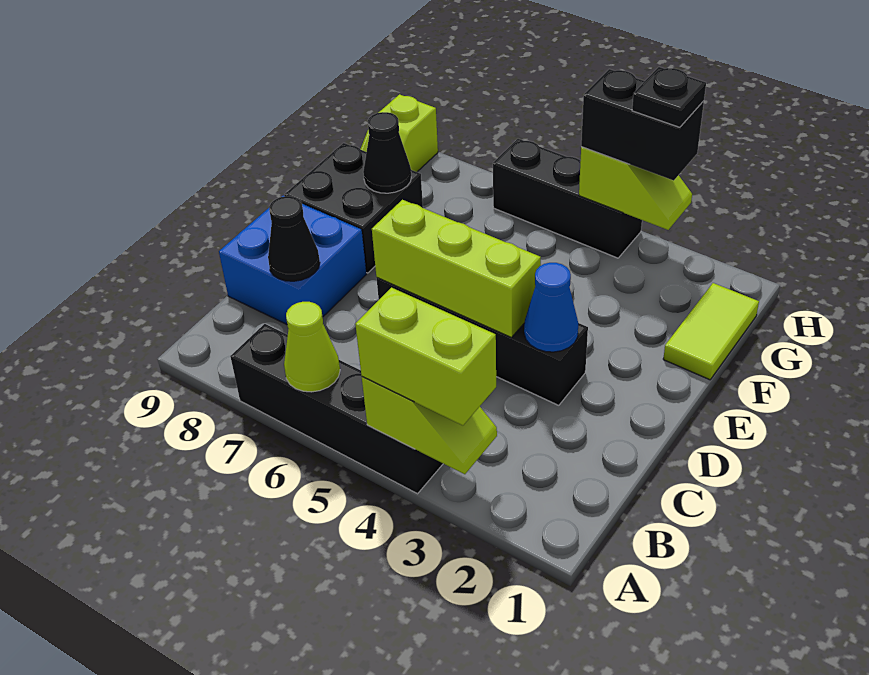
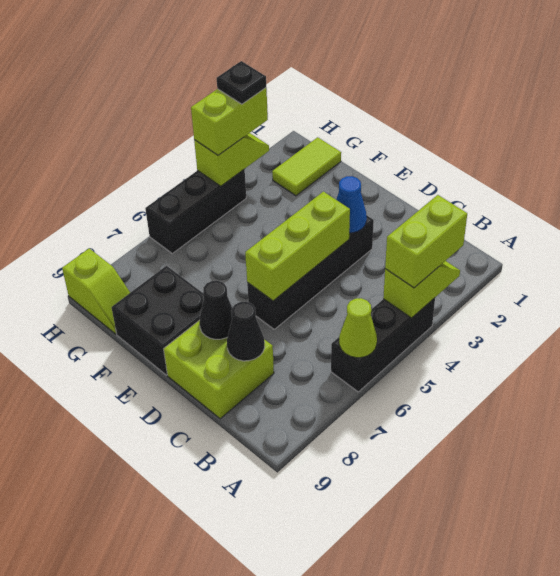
black brick A4:A7 level 1 -> black brick A4:A6 level 1
blue brick C8:D9 level 1 -> lime brick C8:D9 level 1
lime tile F1:G1 level 1 -> lime tile G1:G2 level 1
black cone F8 level 2 -> black cone D8 level 2
black brick H3:H4 level 3 -> lime brick H3:H4 level 3

